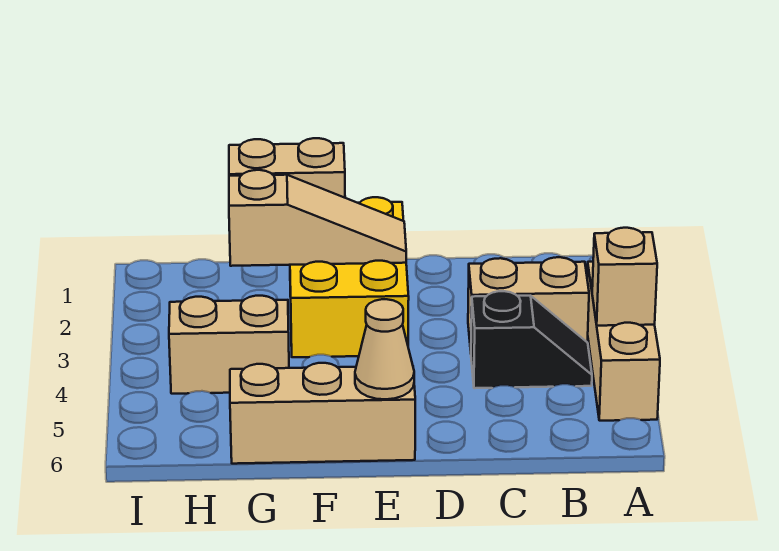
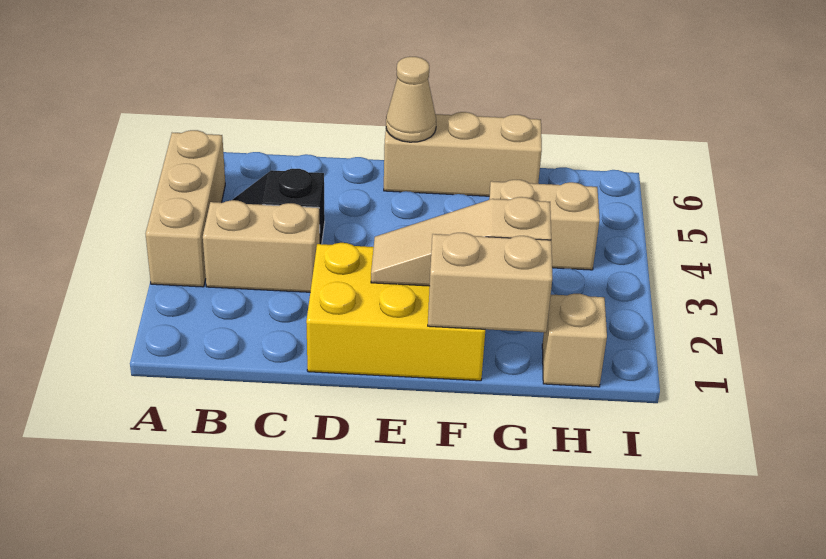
tan brick A4 level 2 -> tan brick H1 level 1
yellow brick E1:F3 level 1 -> yellow brick D1:F2 level 1

